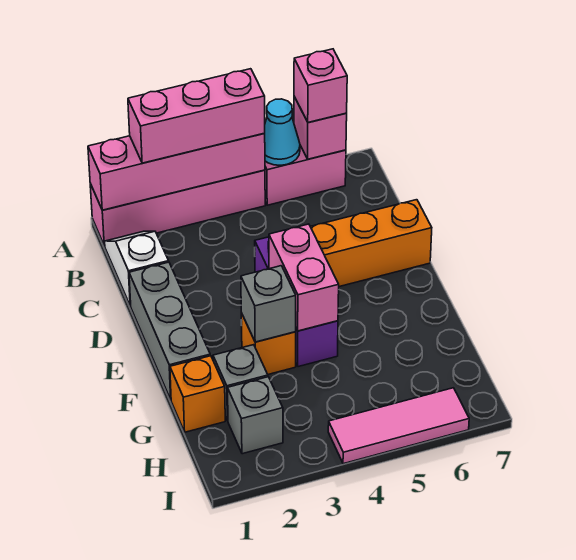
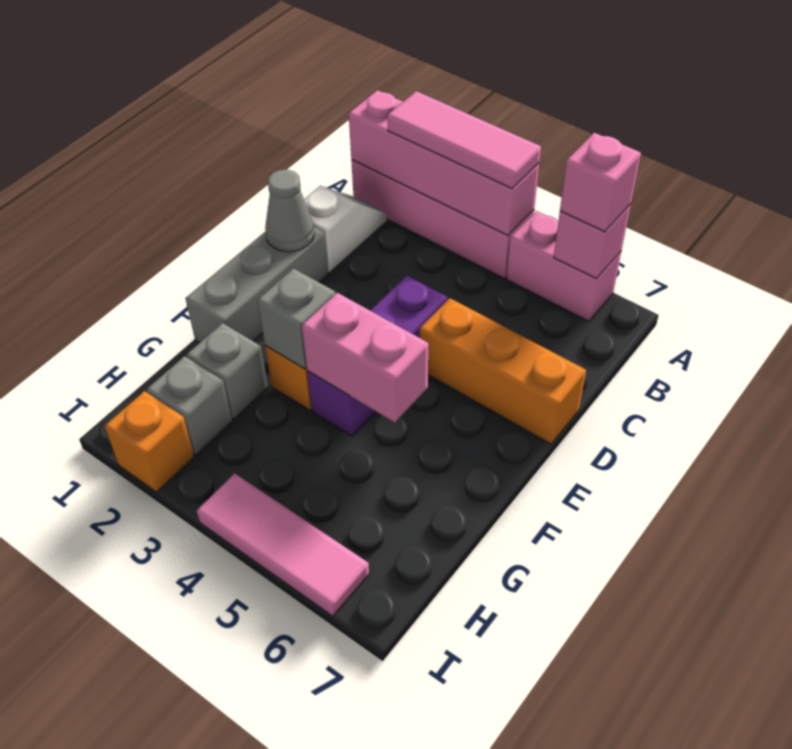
pink brick A2:A4 level 3 -> pink tile A2:A4 level 3
cyan cone A5 level 2 -> none
none -> grey cone D1 level 2
pink brick E4:F4 level 2 -> pink brick F4:F5 level 2
orange brick G1 level 1 -> orange brick I2 level 1

